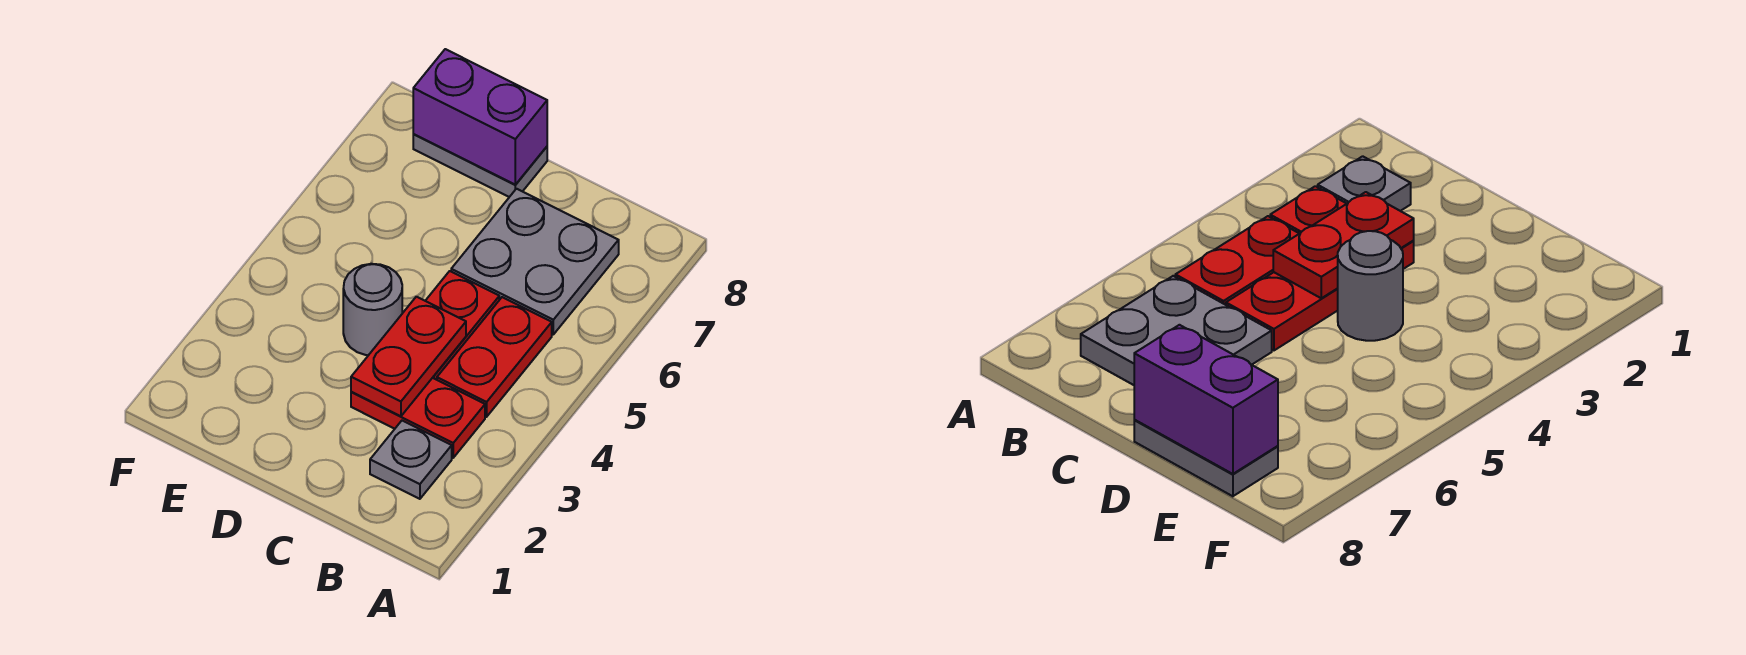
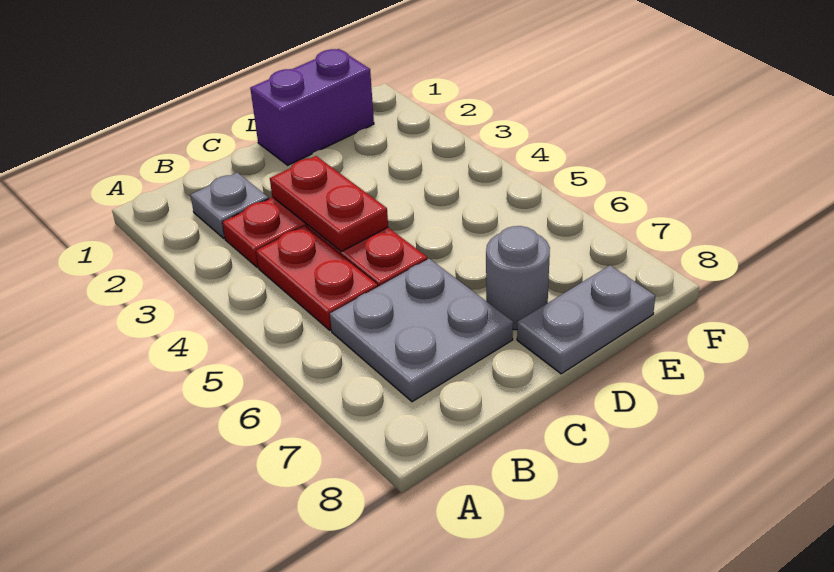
grey round brick D4 level 1 -> grey round brick D7 level 1
purple brick D8:E8 level 2 -> purple brick D1:E1 level 1

